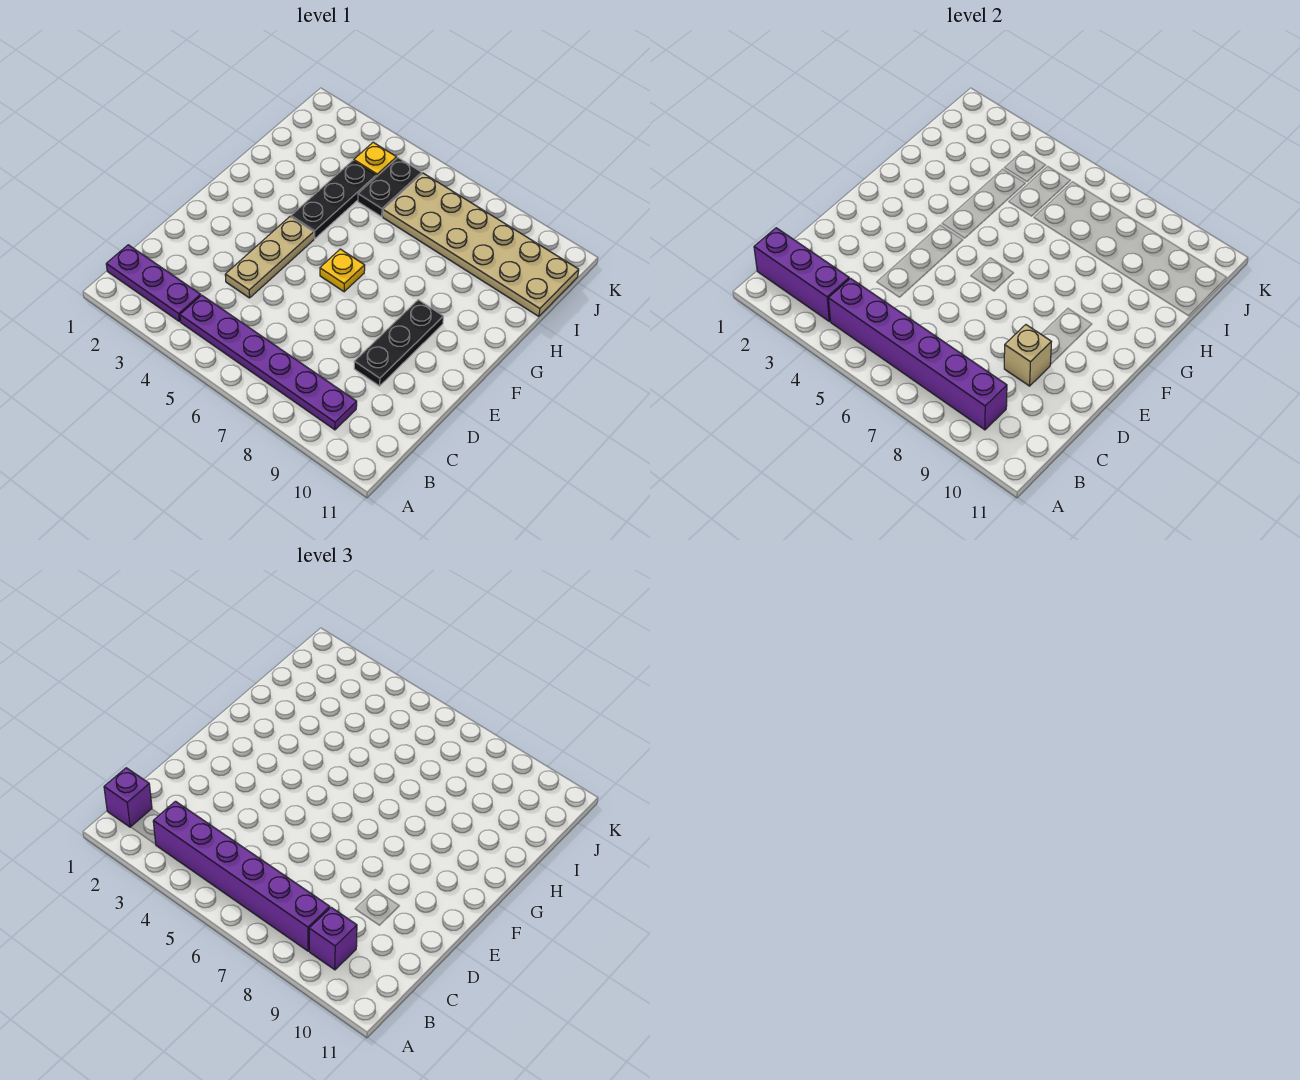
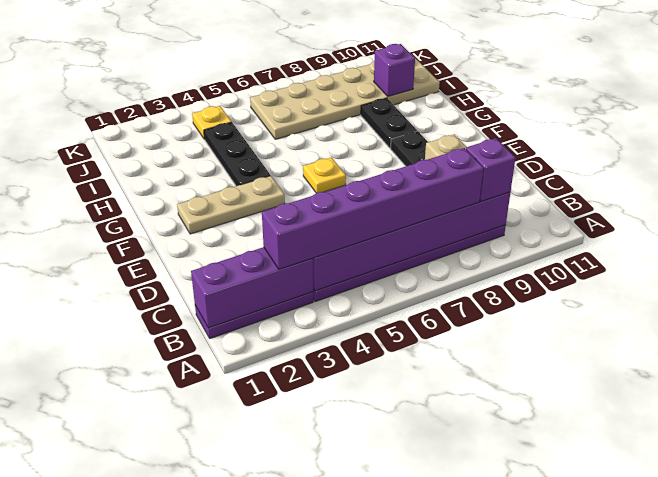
purple brick B1 level 3 -> purple brick I10 level 2
tan plate D4:F4 level 1 -> tan plate F2:F4 level 1
black plate I5:J5 level 1 -> black plate G9:H9 level 1

